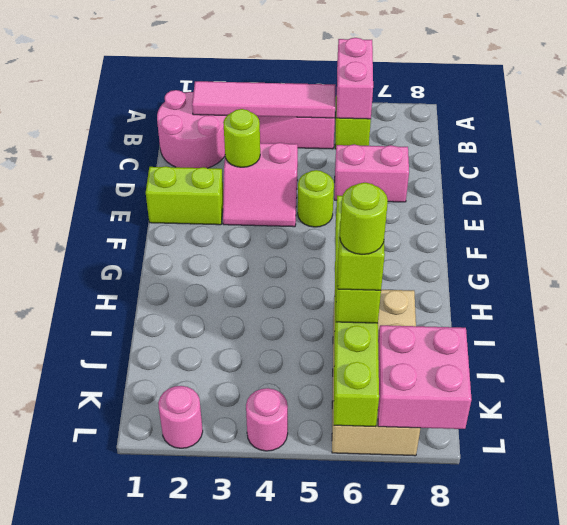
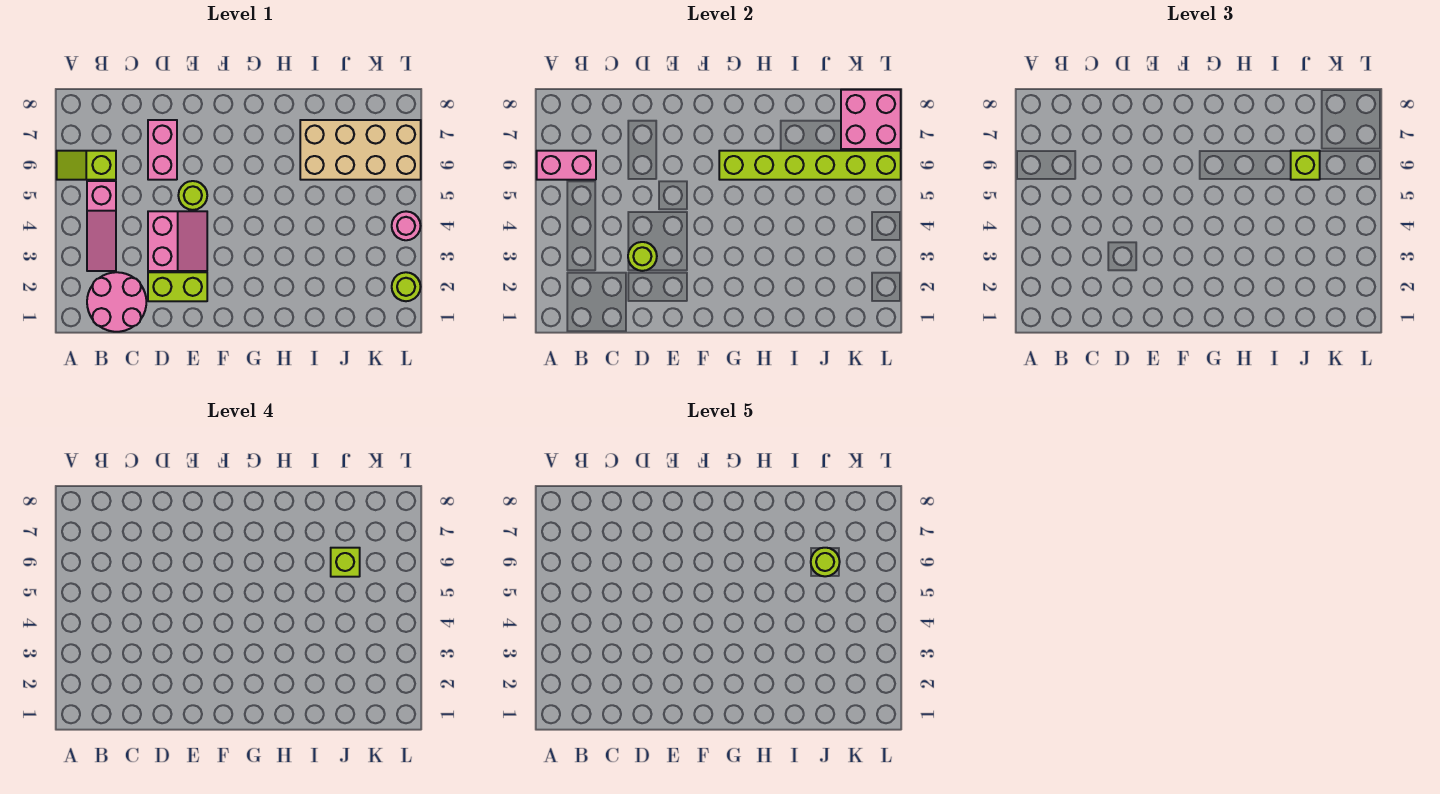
pink tile B2:B5 level 2 -> none
lime brick E1:E2 level 1 -> lime brick D2:E2 level 1
pink round brick L2 level 1 -> lime round brick L2 level 1

